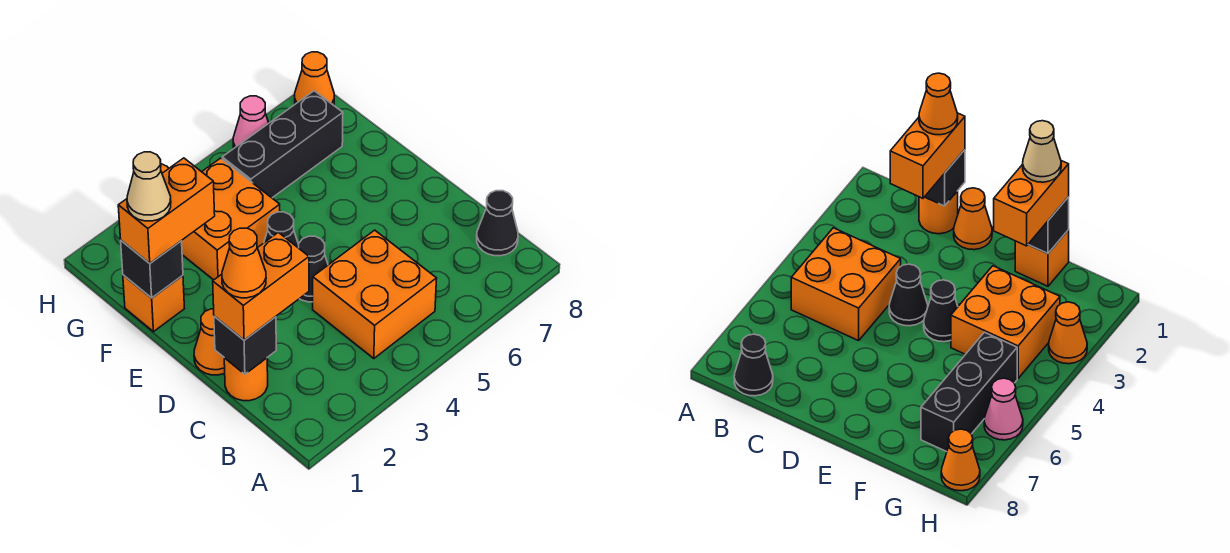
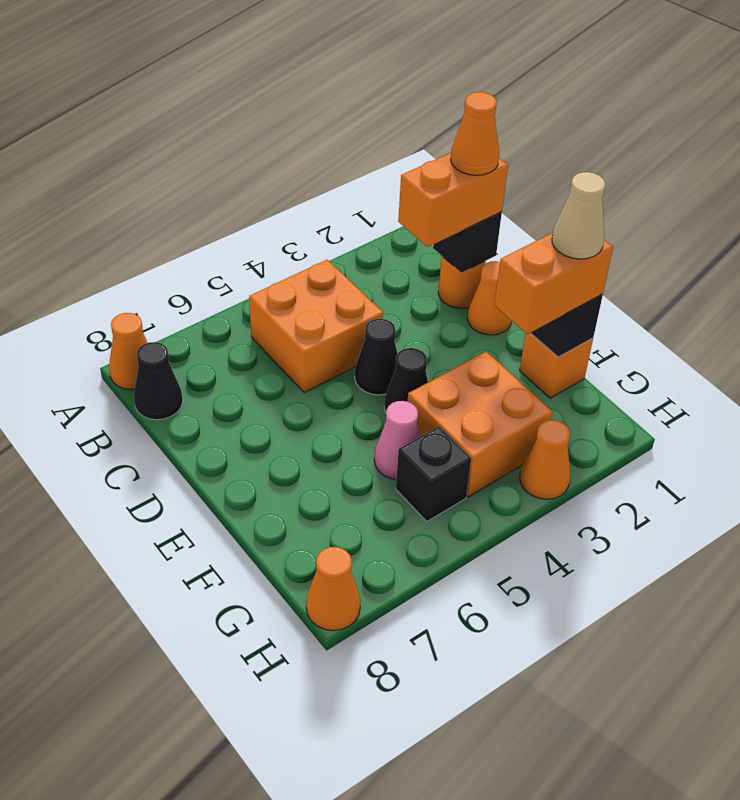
none -> orange cone A8 level 1
black brick G5:G7 level 1 -> black brick G5 level 1
pink cone H6 level 1 -> pink cone F5 level 1

